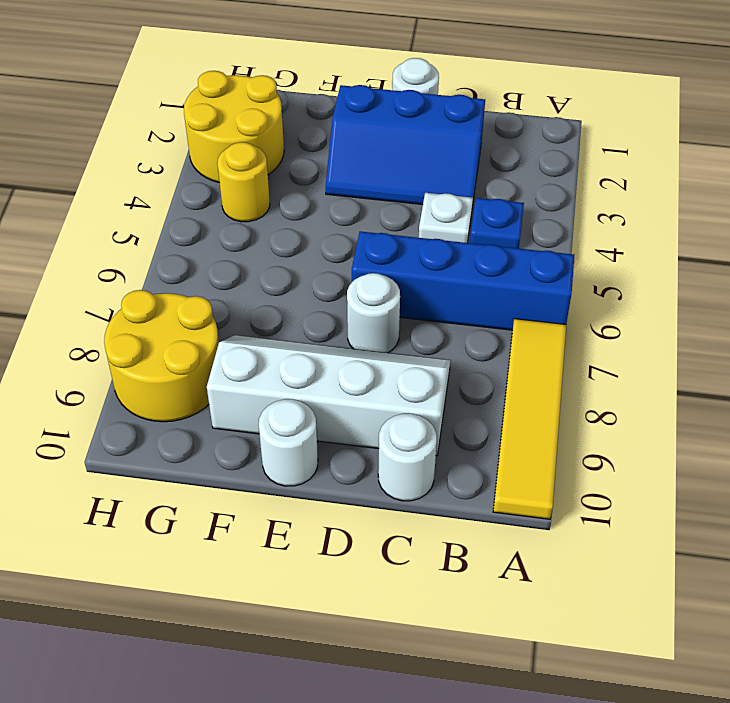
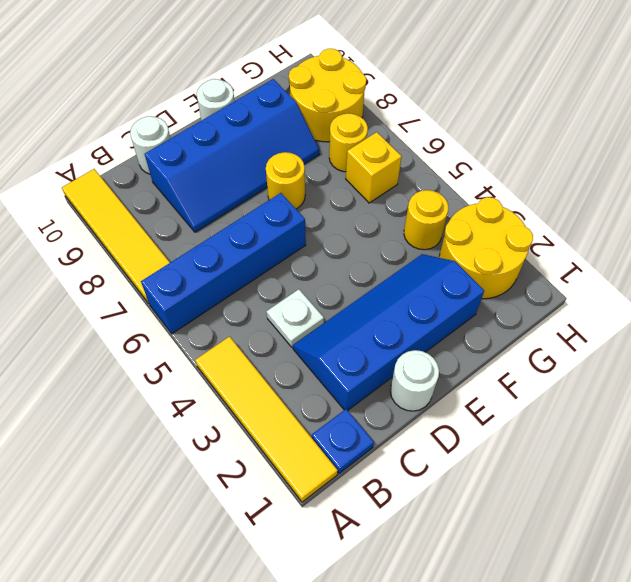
none -> yellow tile A1:A4 level 1
blue plate B4 level 1 -> blue plate B1 level 1
blue slope C2:E3 level 1 top 2 -> blue slope C2:F3 level 1 top 2
white slope C8:F9 level 1 top 9 -> blue slope C8:F9 level 1 top 9
white round brick D7 level 1 -> none
none -> yellow round brick E7 level 1
none -> yellow brick G6 level 1
none -> yellow round brick G7 level 1

